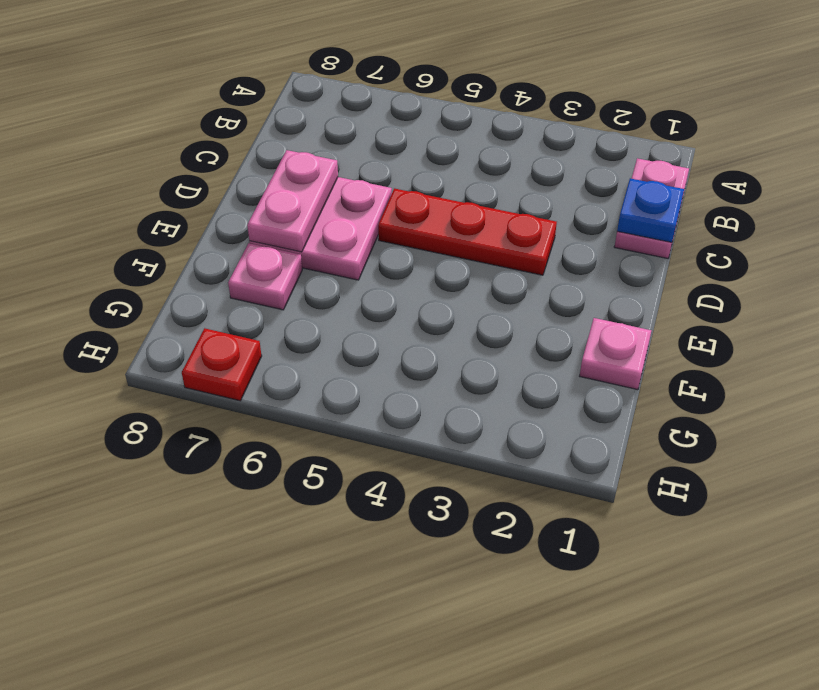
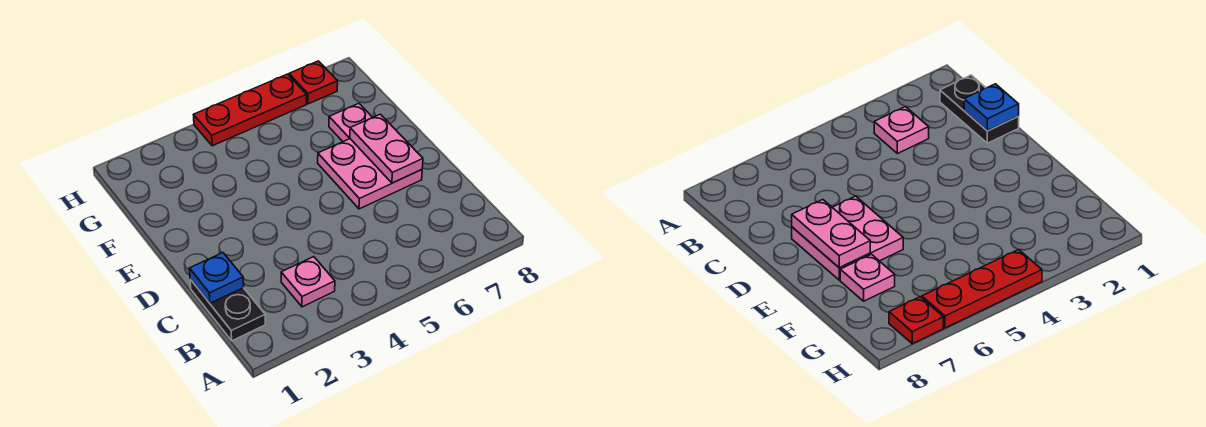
pink plate B1:C1 level 1 -> black plate B1:C1 level 1
red plate D3:D5 level 1 -> red plate H4:H6 level 1
pink plate F1 level 1 -> pink plate B3 level 1

